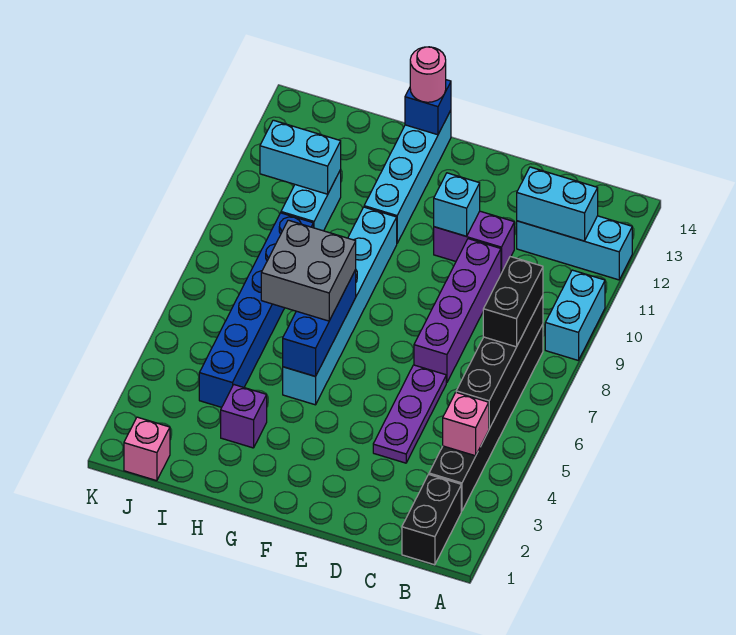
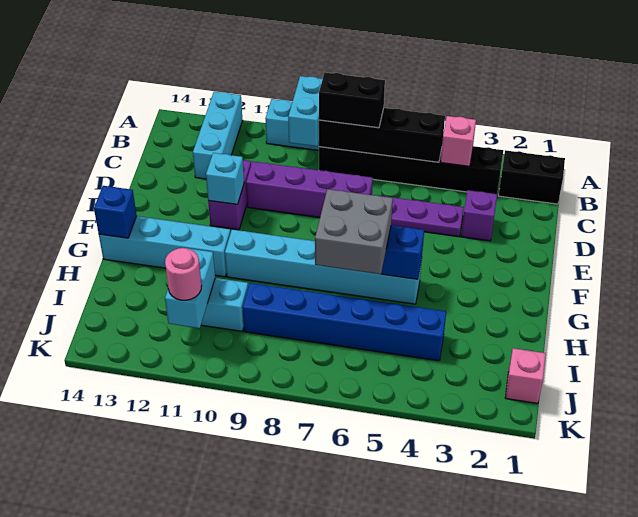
cyan brick B12:C12 level 2 -> cyan brick A9:B9 level 2
pink round brick G14 level 3 -> pink round brick J11 level 3
purple brick H3 level 1 -> purple brick D3 level 1

